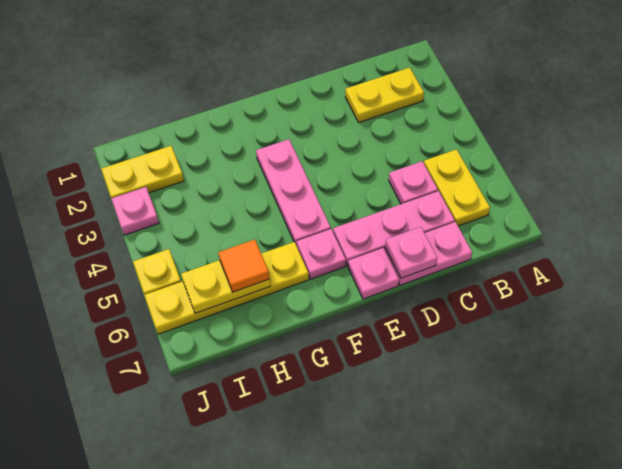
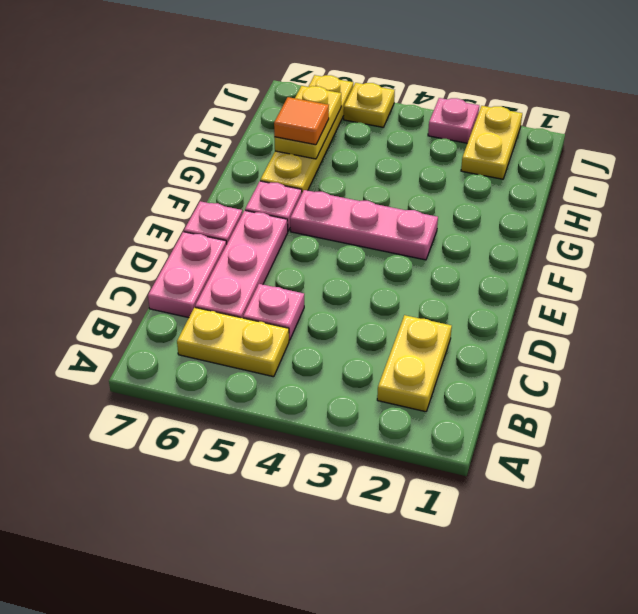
pink plate D7 level 2 -> none

